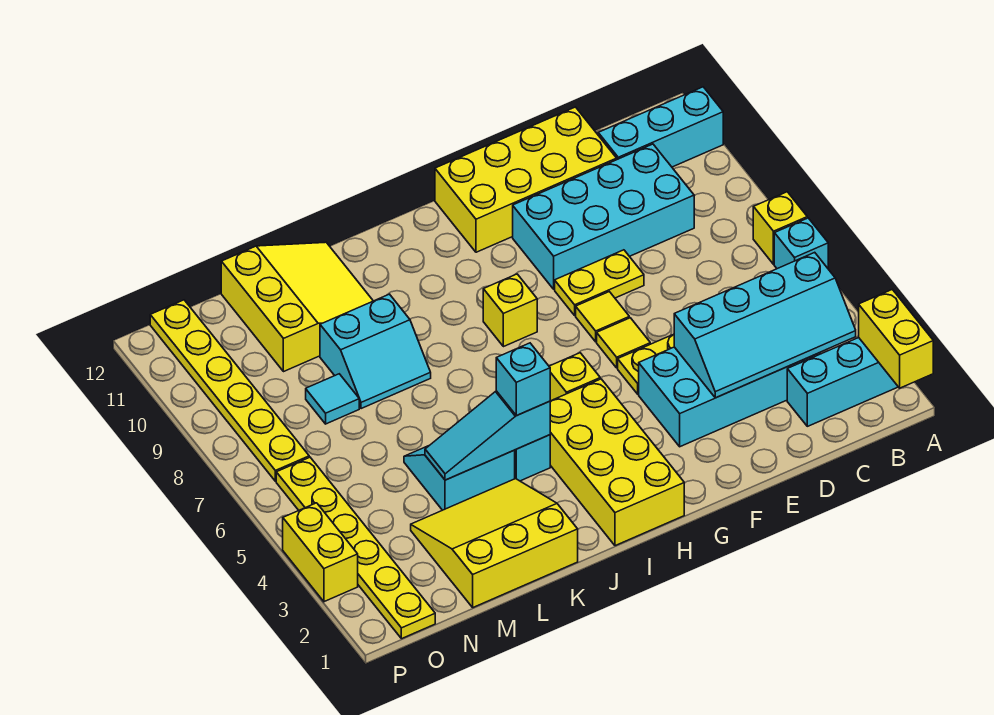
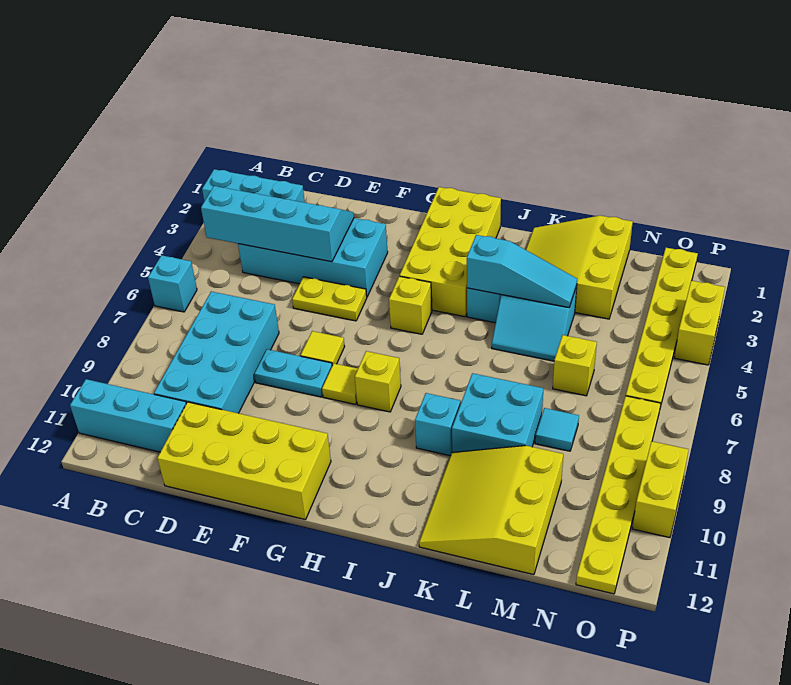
yellow brick A1:A2 level 2 -> yellow brick P9:P10 level 1
yellow brick A7 level 1 -> yellow brick M6 level 1
cyan brick C9:F10 level 1 -> cyan brick C7:D10 level 1
yellow plate E8:F8 level 1 -> cyan plate E8:F8 level 1
yellow tile F6 level 1 -> yellow tile G8 level 1
cyan brick J4 level 3 -> cyan brick J9 level 1
yellow slope K1:M3 level 1 top 1 -> yellow slope K1:M3 level 1 top M
cyan slope K8:L9 level 1 top 9 -> cyan brick K8:L9 level 1

